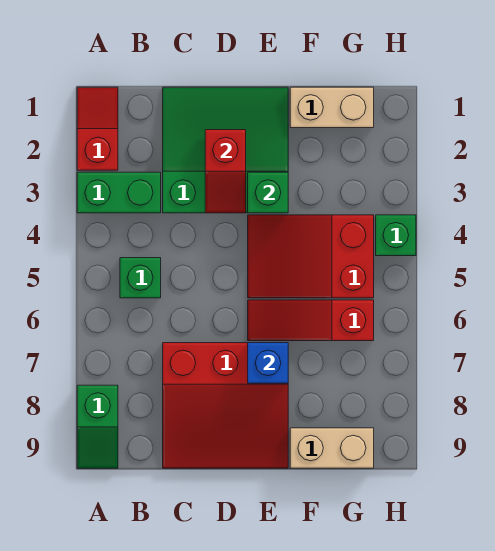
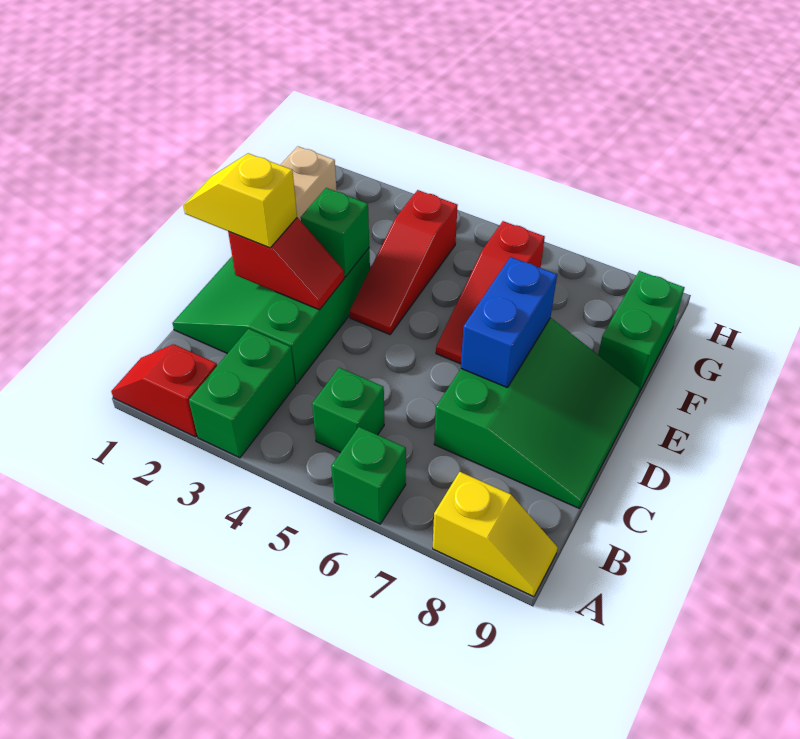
green slope A8:A9 level 1 top 8 -> yellow slope A8:A9 level 1 top 8
red slope C7:E9 level 1 top 7 -> green slope C7:E9 level 1 top 7
none -> yellow slope D1:D2 level 3 top 2
red slope E4:G5 level 1 top G -> red slope E4:G4 level 1 top G
blue brick E7 level 2 -> blue brick D7:E7 level 2
tan brick F9:G9 level 1 -> green brick F9:G9 level 1
green brick H4 level 1 -> green brick A6 level 1

